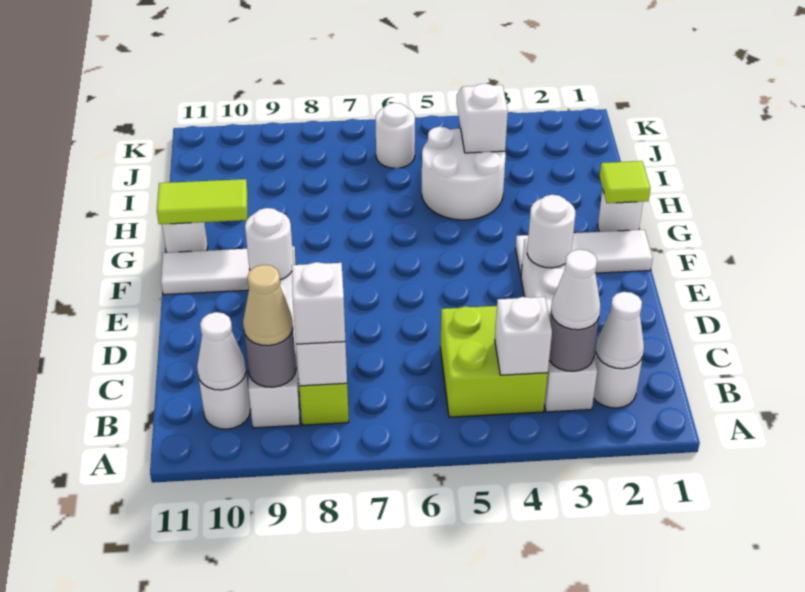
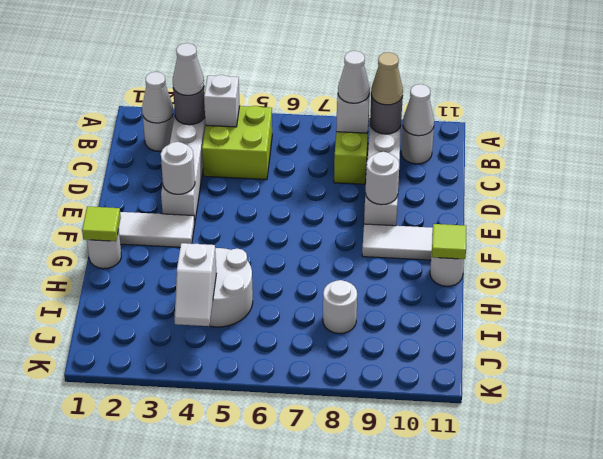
white brick B8 level 3 -> white cone B8 level 3
lime tile G10:G11 level 2 -> lime tile G11 level 2
white round brick J6 level 1 -> white round brick I8 level 1

